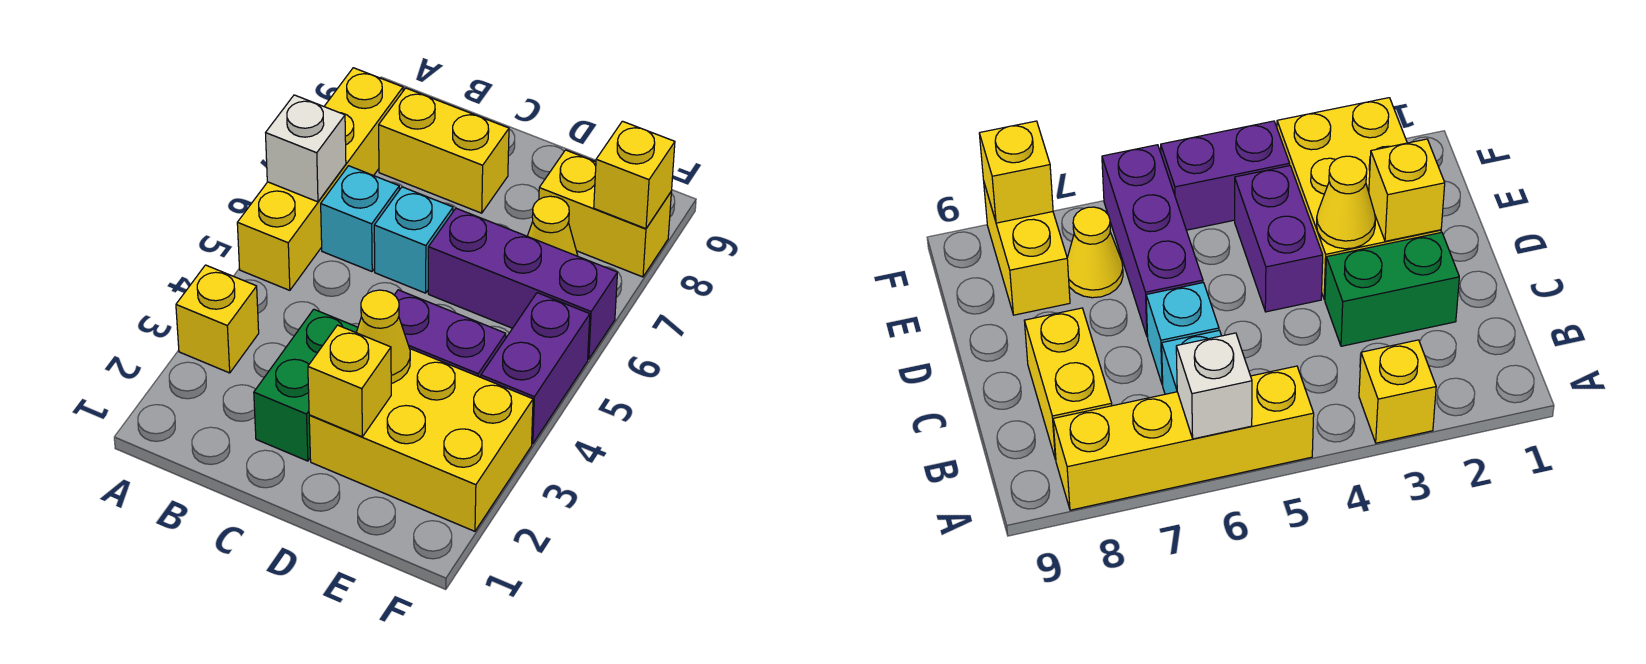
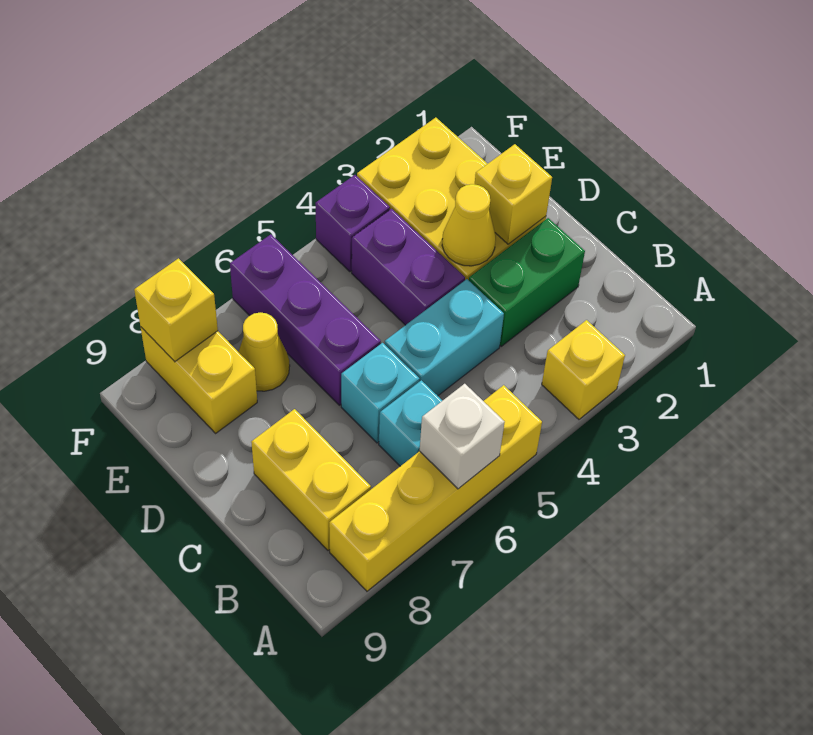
none -> cyan brick C4:C5 level 1
purple brick F4:F5 level 1 -> purple brick F4 level 1

